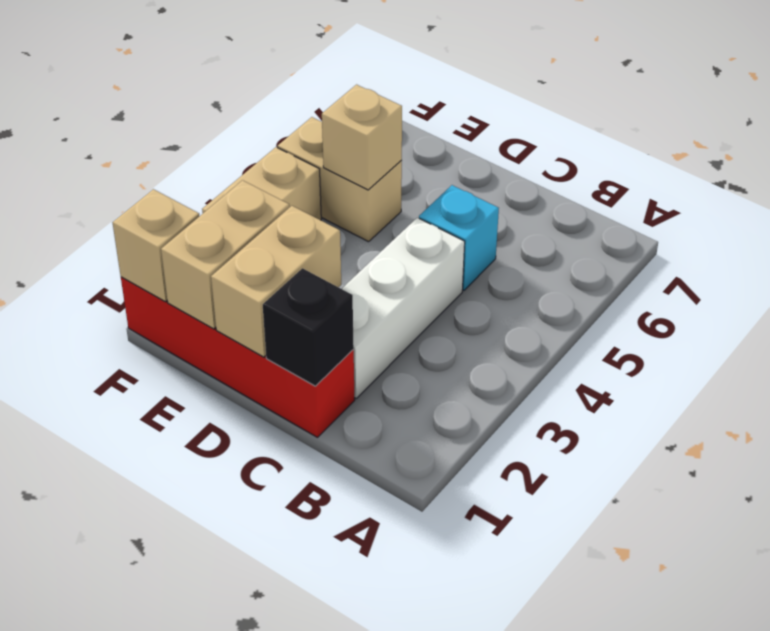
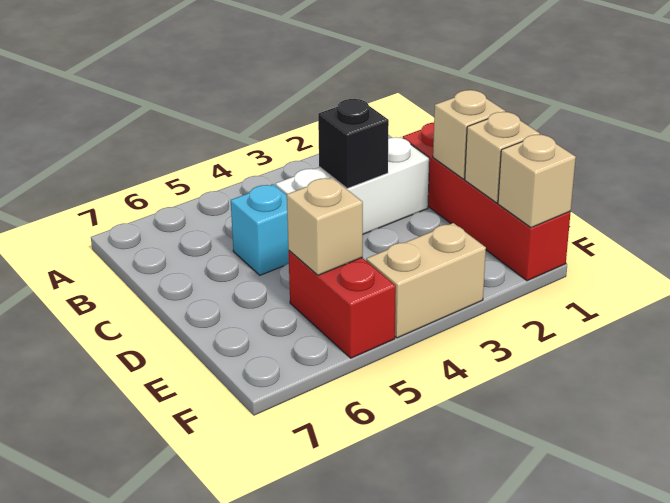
black brick C1 level 2 -> black brick C3 level 2
tan brick D1:D2 level 2 -> tan brick D1 level 2
tan brick E1:E2 level 2 -> tan brick E1 level 2
tan brick E5:F5 level 1 -> red brick E5:F5 level 1

